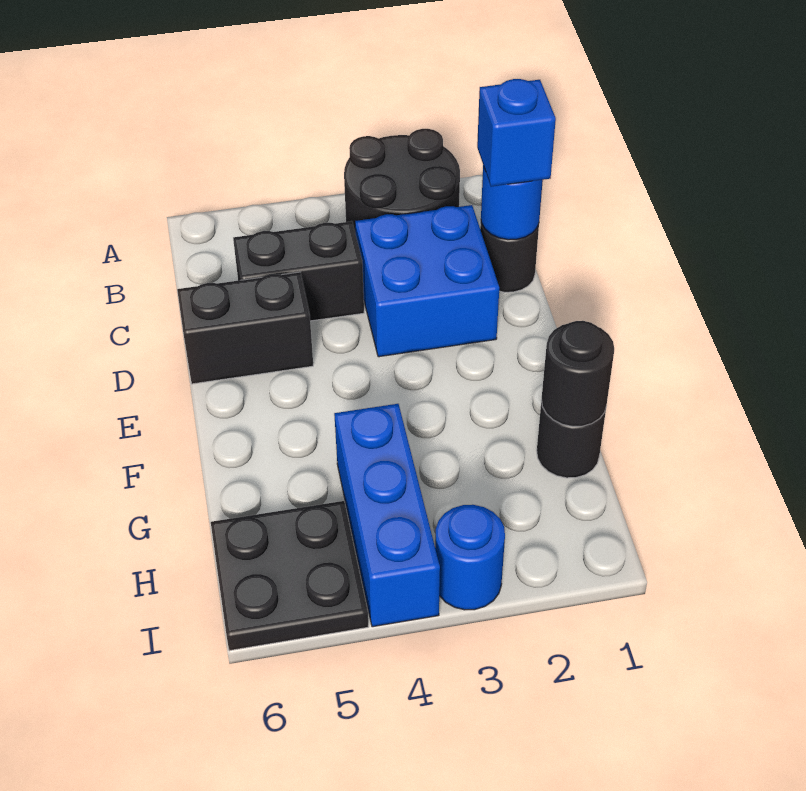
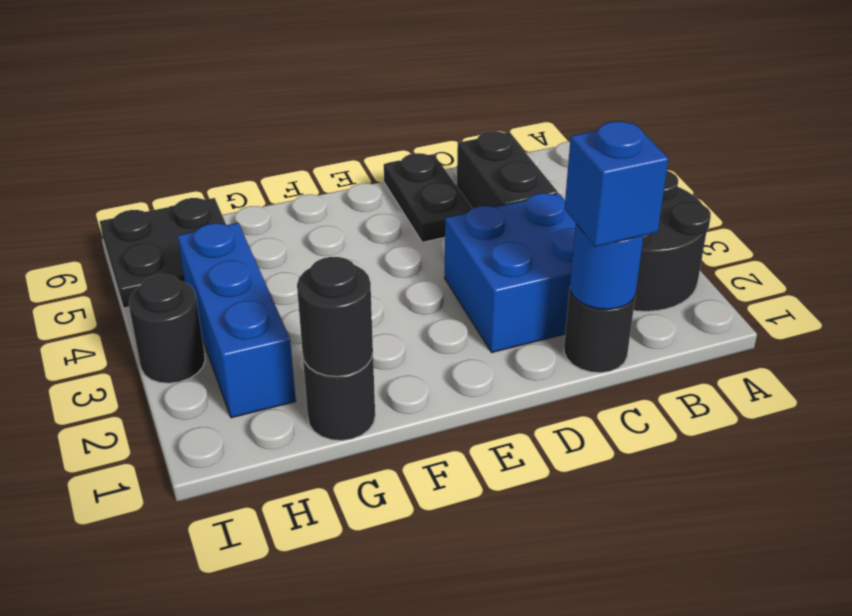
black brick D5:D6 level 1 -> black plate D5:D6 level 1
blue brick G4:I4 level 1 -> blue brick H2:H4 level 1
blue round brick I3 level 1 -> black round brick I3 level 1

